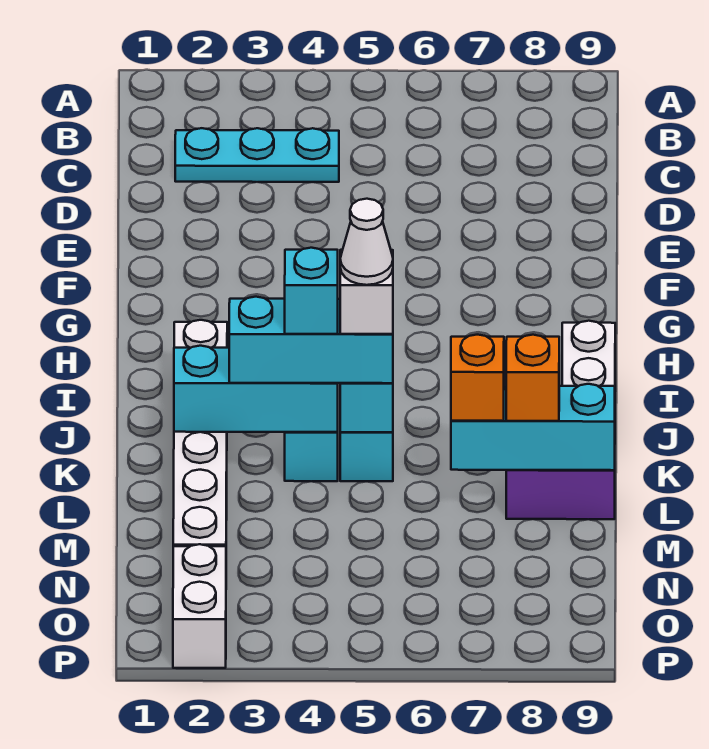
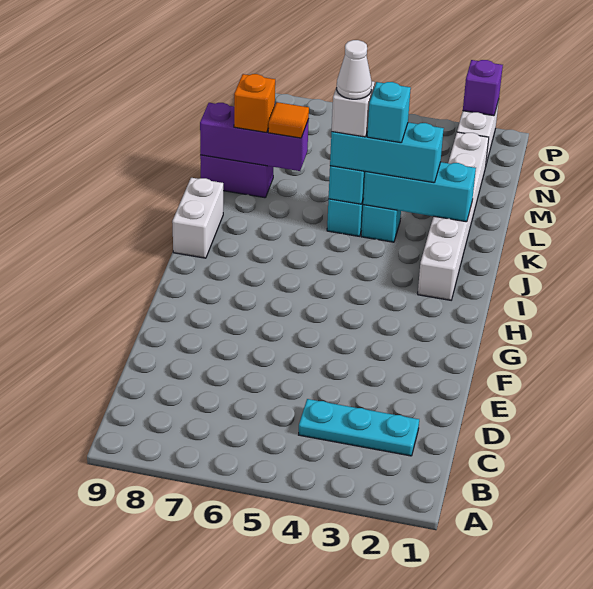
cyan brick L7:L9 level 2 -> purple brick L7:L9 level 2
orange brick L7 level 3 -> orange tile L7 level 3
none -> purple brick P2 level 2

